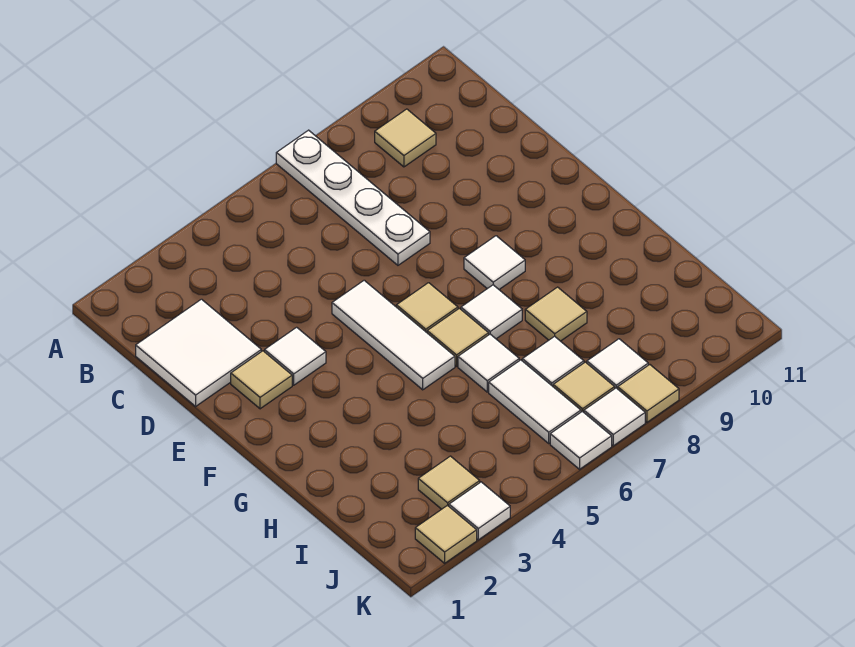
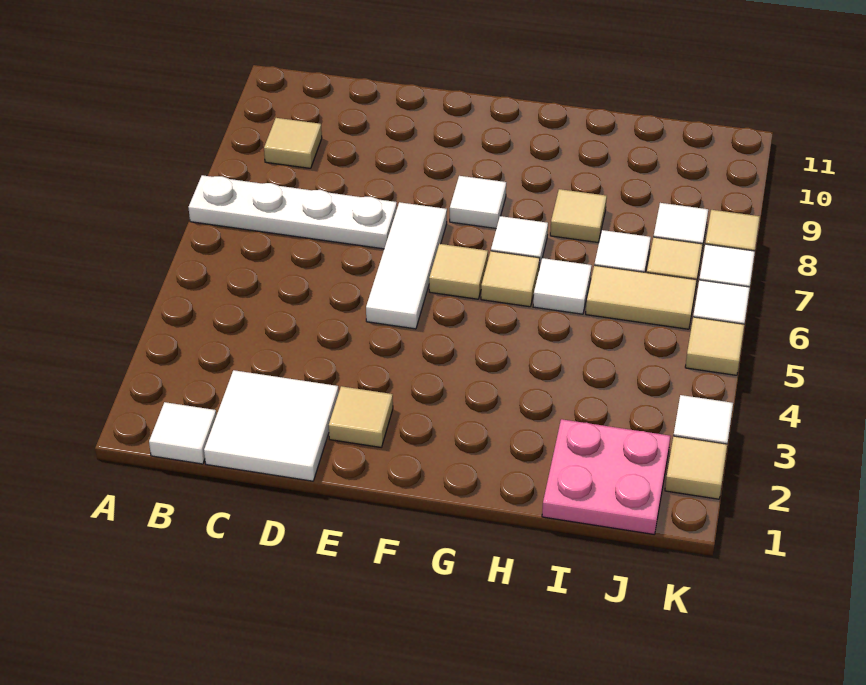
white tile E3 level 1 -> white tile B1 level 1
white tile E5:G5 level 1 -> white tile E5:E7 level 1
none -> pink plate I1:J2 level 1
white tile I6:J6 level 1 -> tan tile I6:J6 level 1
tan tile J3 level 1 -> tan tile K5 level 1

